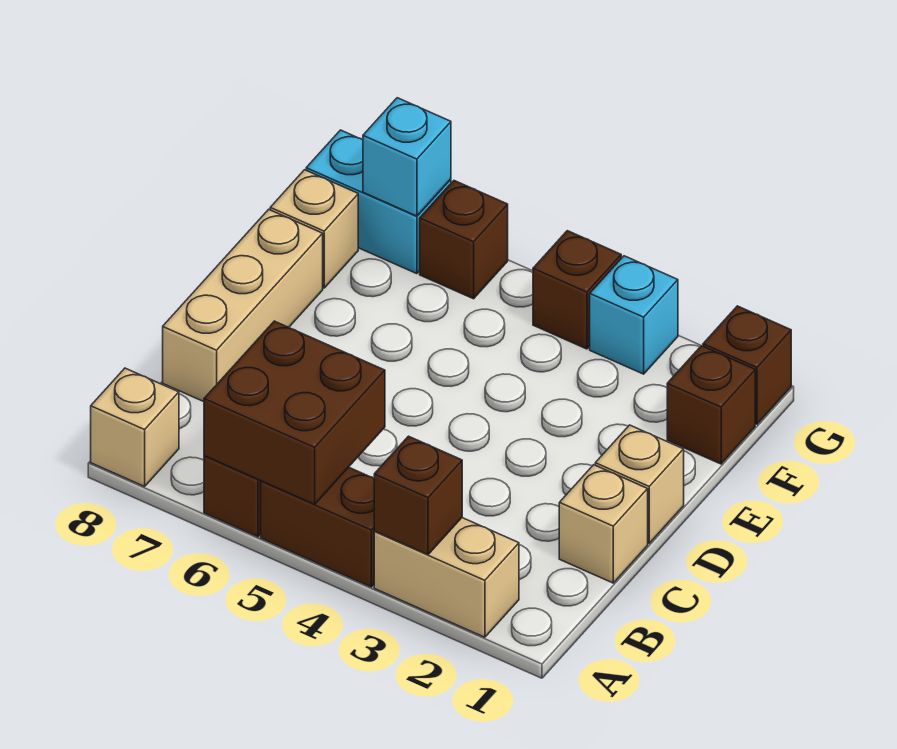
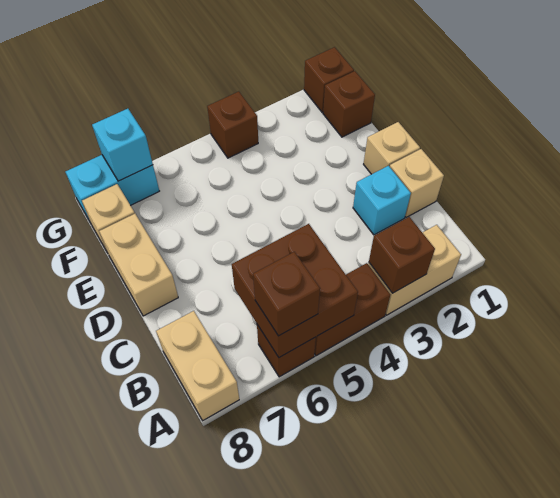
tan brick A8 level 1 -> tan brick A8:B8 level 1
tan brick C8:E8 level 1 -> tan brick D8:E8 level 1
cyan brick G3 level 1 -> cyan brick C2 level 1
brown brick G6 level 1 -> brown brick A6 level 3

